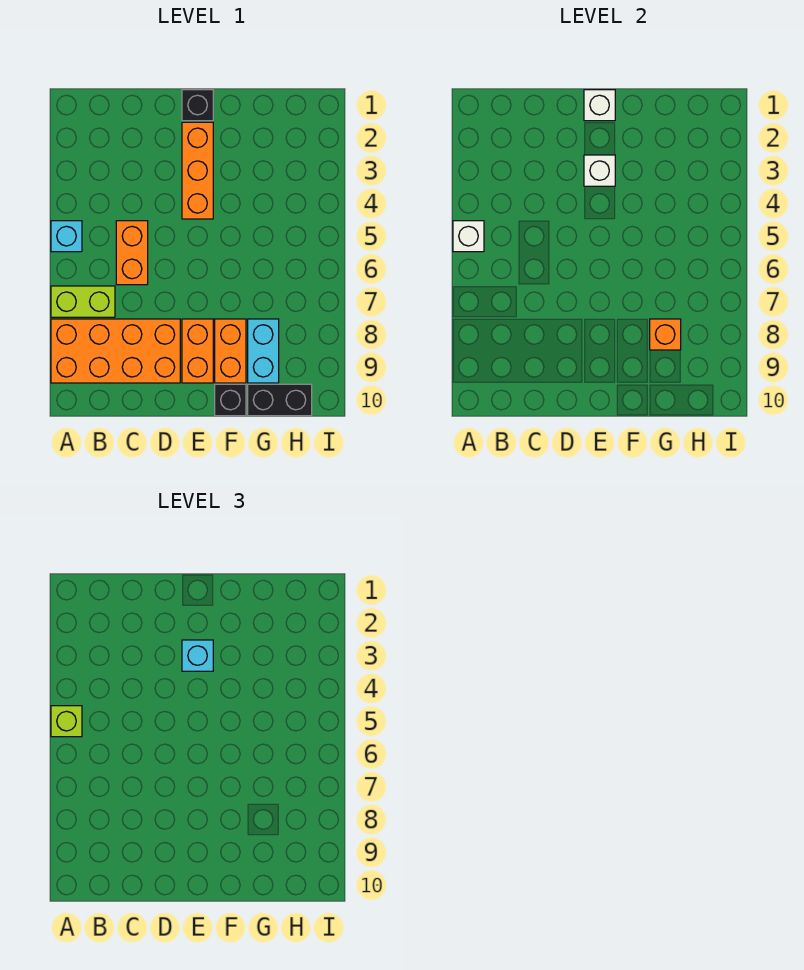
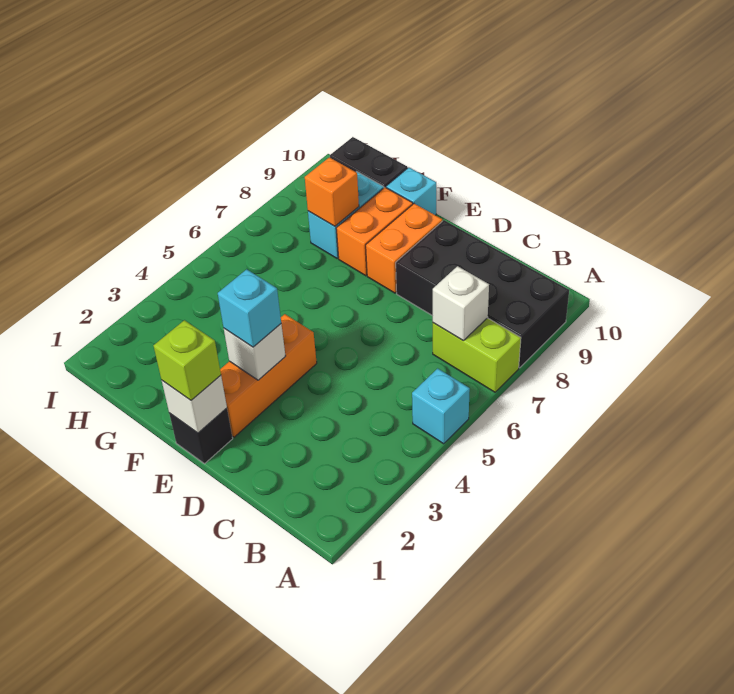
white brick A5 level 2 -> white brick B7 level 2
lime brick A5 level 3 -> lime brick E1 level 3
orange brick A8:D9 level 1 -> black brick A8:D9 level 1
orange brick C5:C6 level 1 -> none
black brick F10 level 1 -> cyan brick F10 level 1

